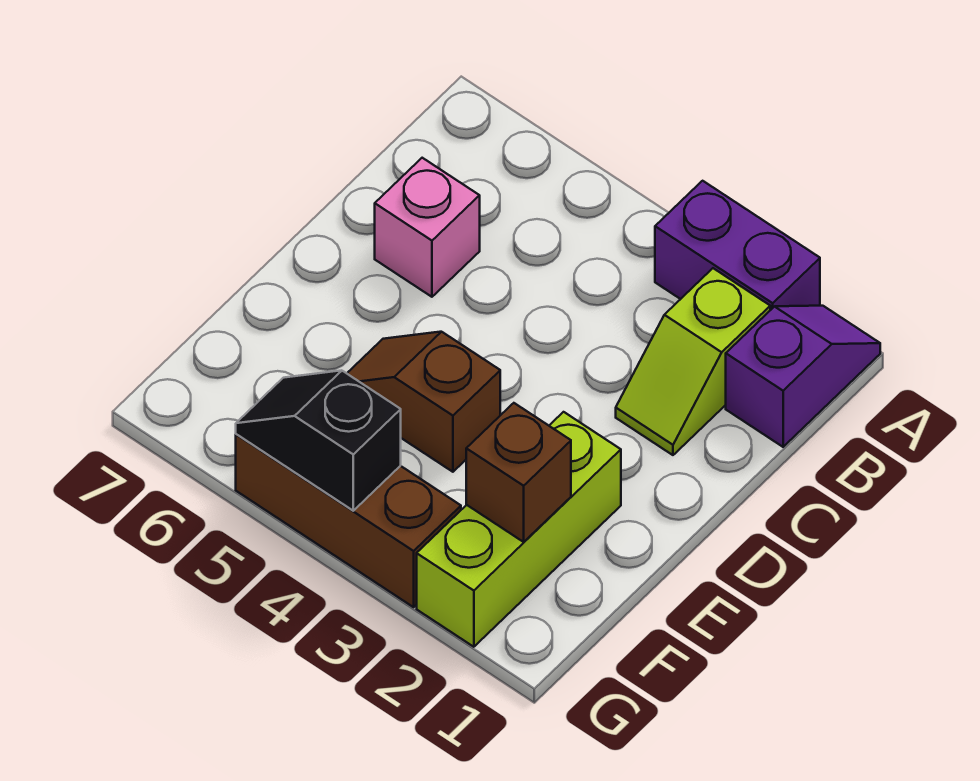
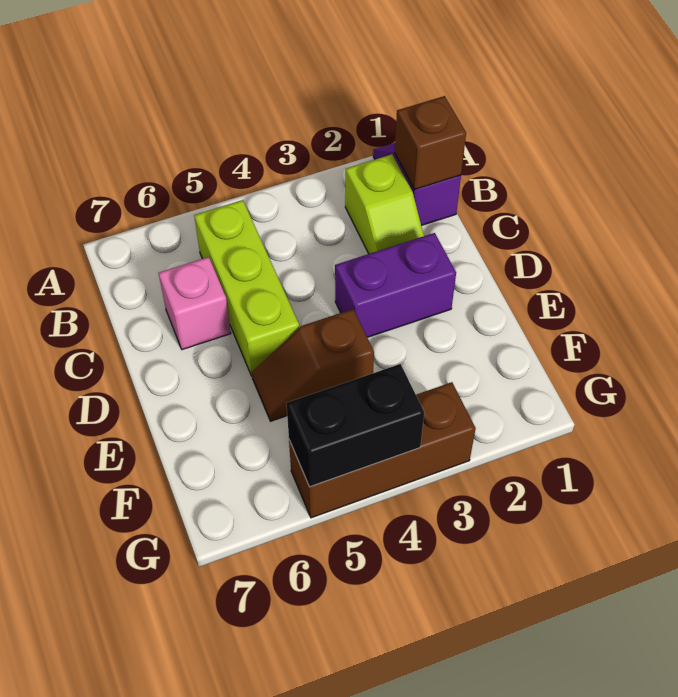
purple brick A2:A3 level 1 -> purple brick D2:D3 level 1
lime brick E2:G2 level 1 -> lime brick B5:D5 level 1
brown brick F2 level 2 -> brown brick B1 level 2
black slope G4:G5 level 2 top 4 -> black brick G4:G5 level 2

